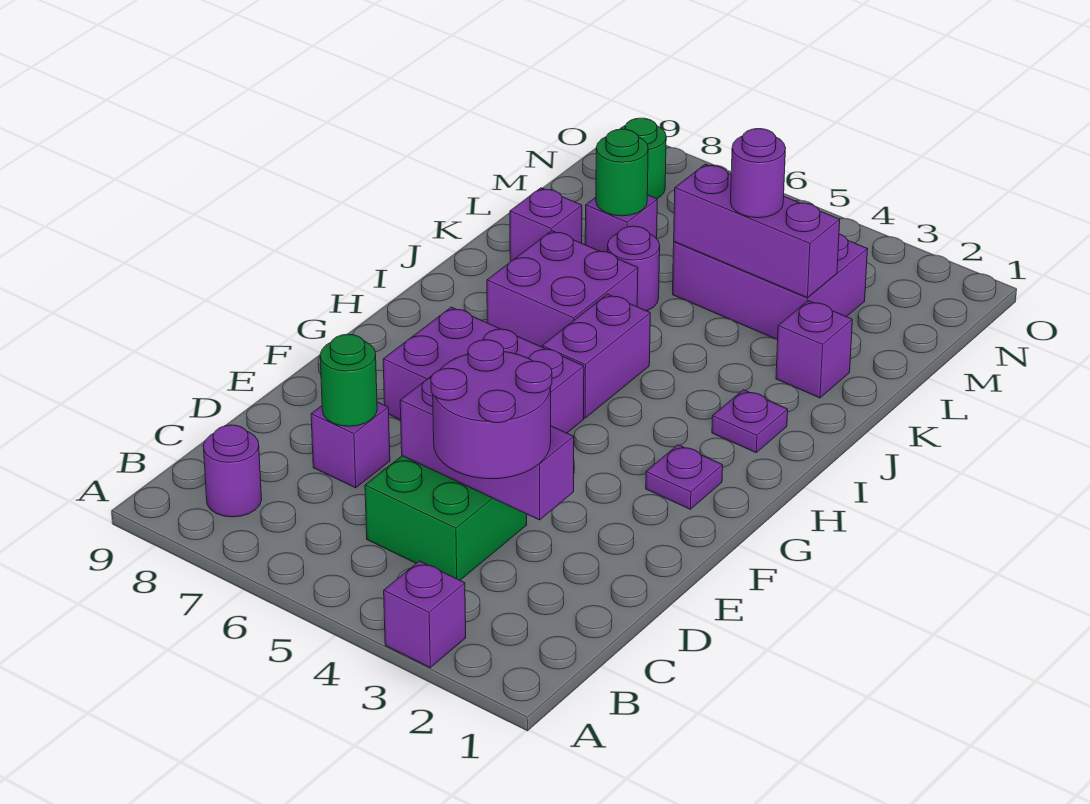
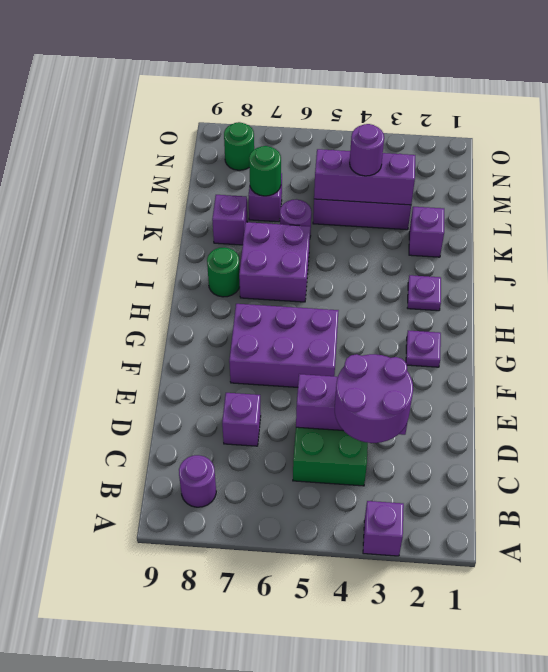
green round brick D7 level 2 -> green round brick I8 level 1
purple brick H5:I5 level 1 -> none

